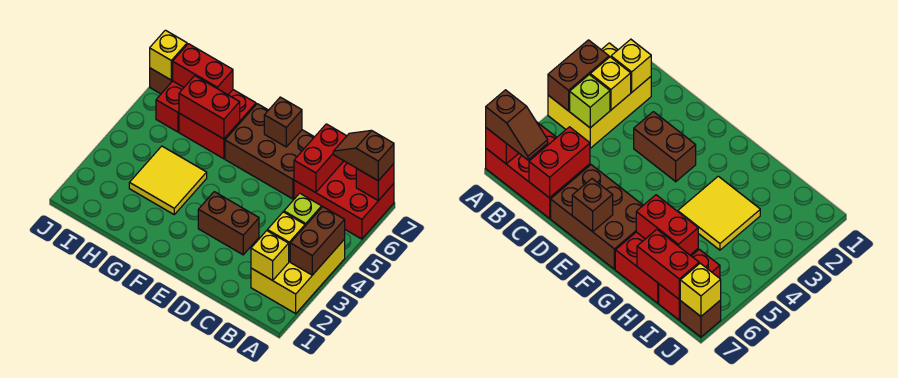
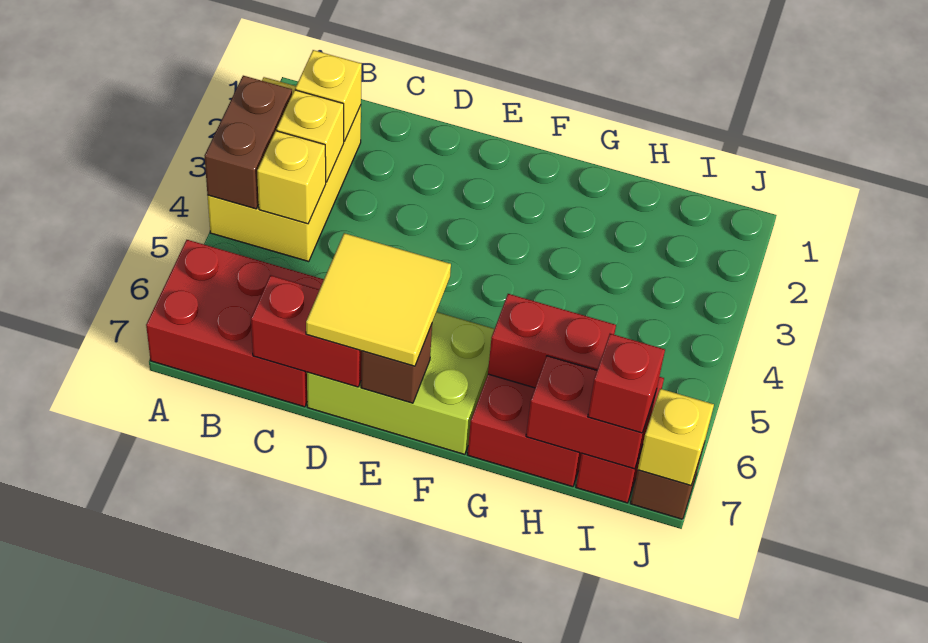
red brick A7 level 2 -> red brick I7 level 3
brown slope A7:B7 level 3 top A -> none
lime brick B4 level 2 -> yellow brick B4 level 2
red brick C6:C7 level 2 -> red brick C7:D7 level 2
brown brick D3:E3 level 1 -> none
brown brick D6:F7 level 1 -> lime brick D6:F7 level 1
yellow tile G3:H4 level 1 -> yellow tile D6:E7 level 3

